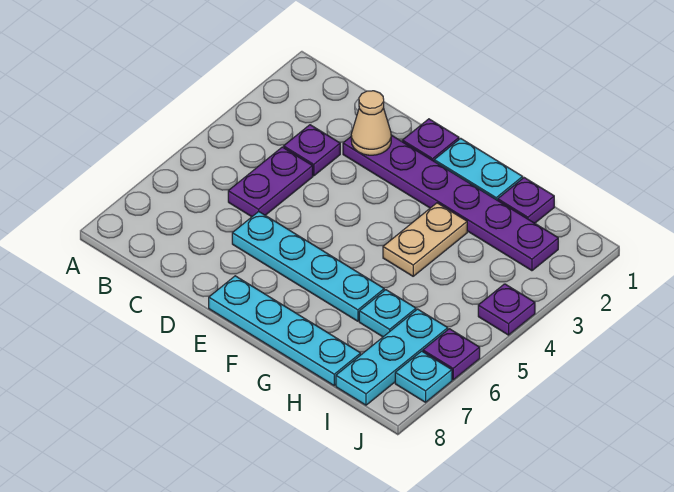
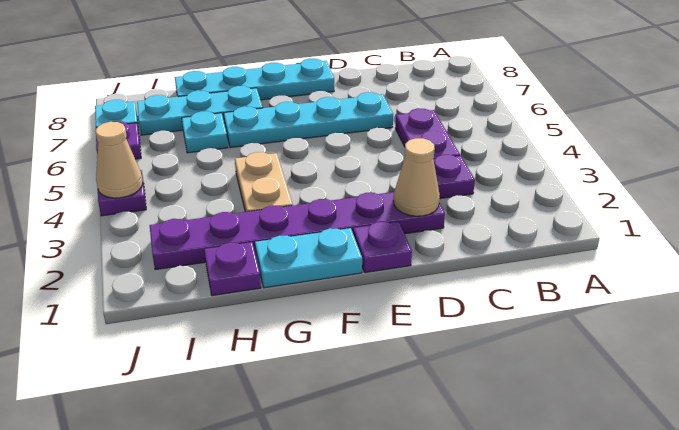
cyan plate I6:I8 level 1 -> cyan plate G7:I7 level 1
none -> tan cone J4 level 2

